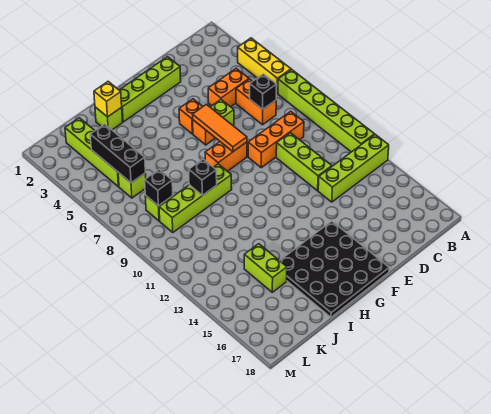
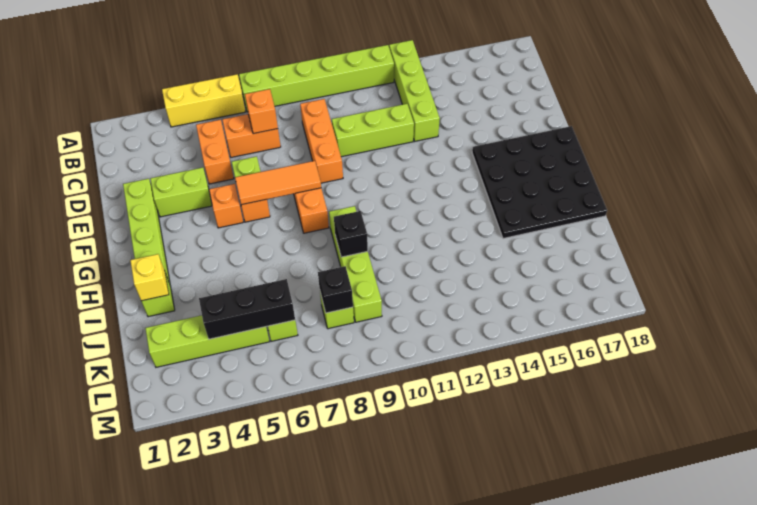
black brick C7 level 2 -> orange brick C7 level 2
lime brick J14:J15 level 1 -> lime brick E3:E4 level 1

